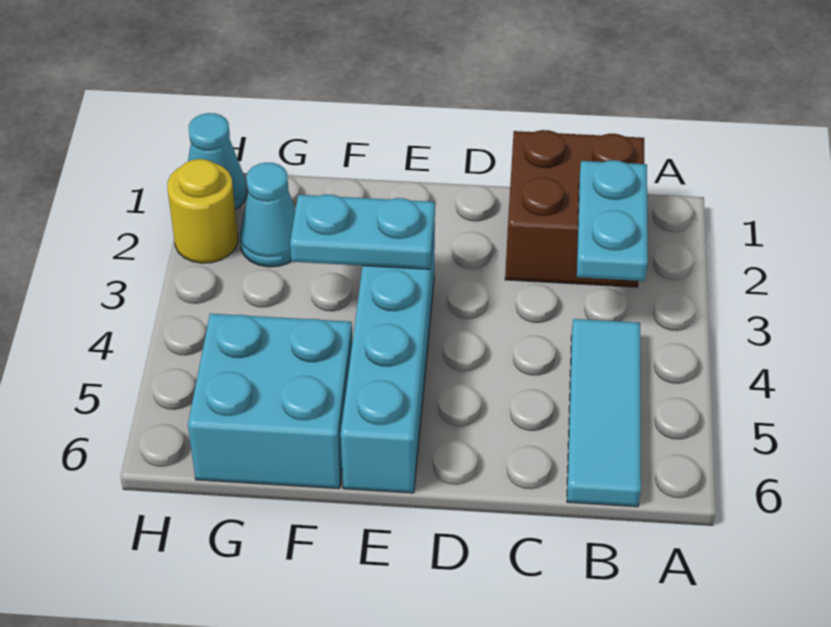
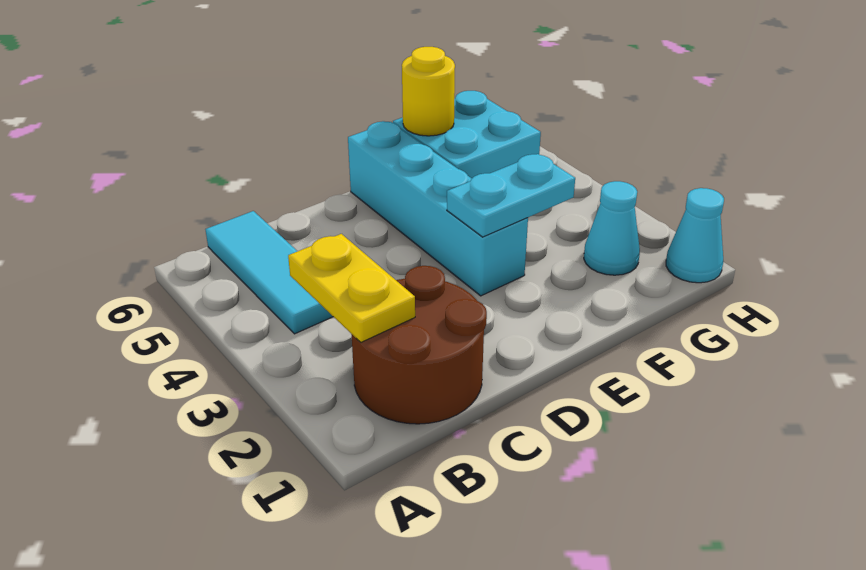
brown brick B1:C2 level 1 -> brown round brick B1:C2 level 1
cyan plate B2:B3 level 2 -> yellow plate B2:B3 level 2
yellow round brick H2 level 1 -> yellow round brick F6 level 2

